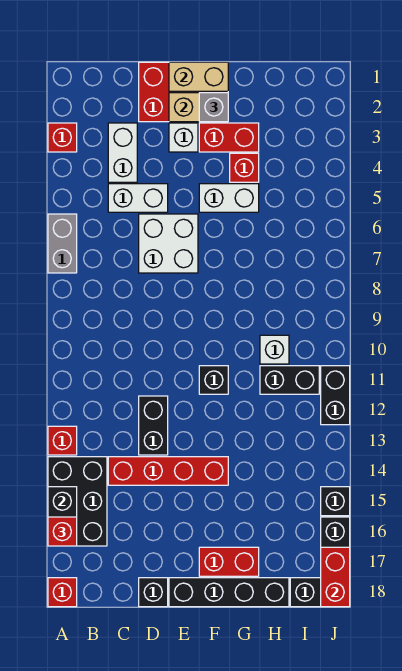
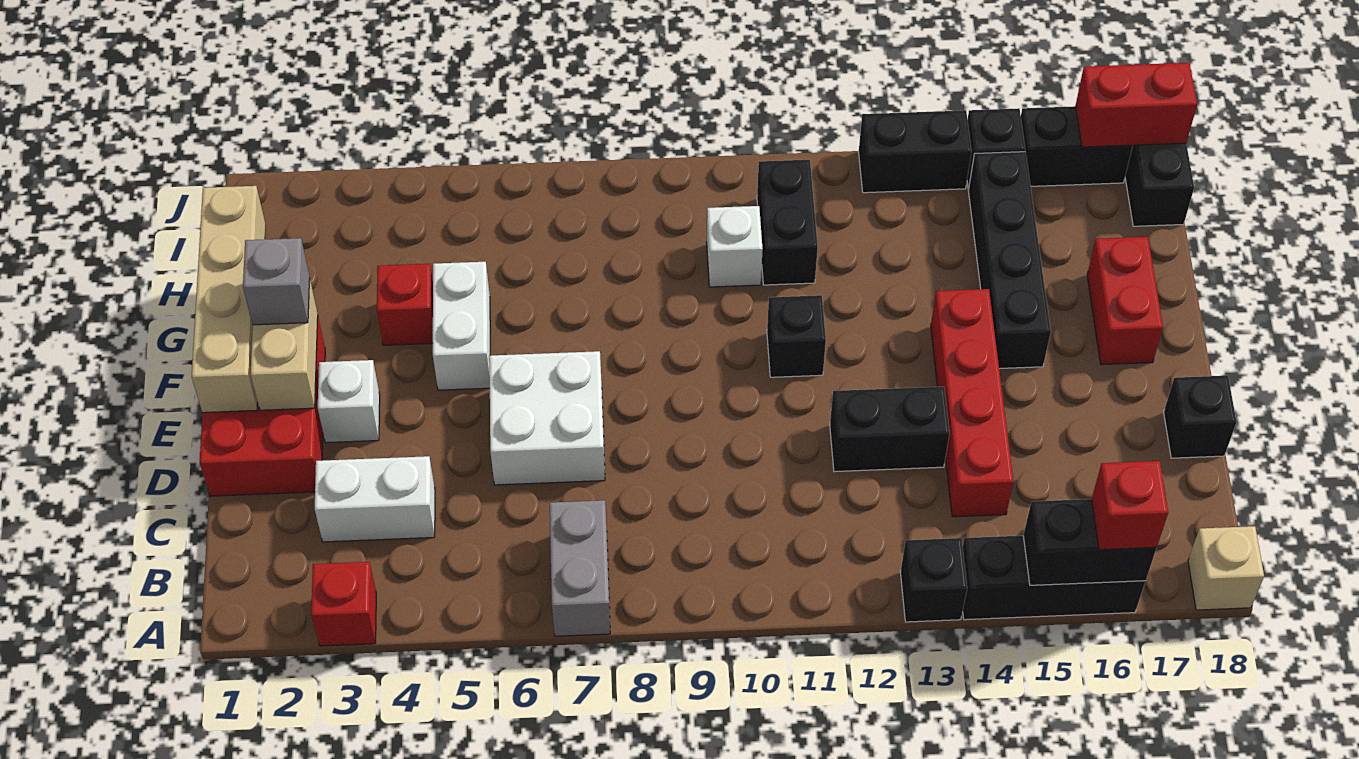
grey brick A6:A7 level 1 -> grey brick A7:B7 level 1
red brick A13 level 1 -> black brick A13 level 1
black brick A14:B16 level 1 -> black brick A14:A16 level 1
red brick A18 level 1 -> tan brick A18 level 1
white brick C5:D5 level 1 -> none
tan brick E1:F1 level 2 -> tan brick E1:H1 level 2
black brick E18:H18 level 1 -> black brick F15:I15 level 1
red brick F3:G3 level 1 -> none
black brick J11:J12 level 1 -> black brick J13:J14 level 1

